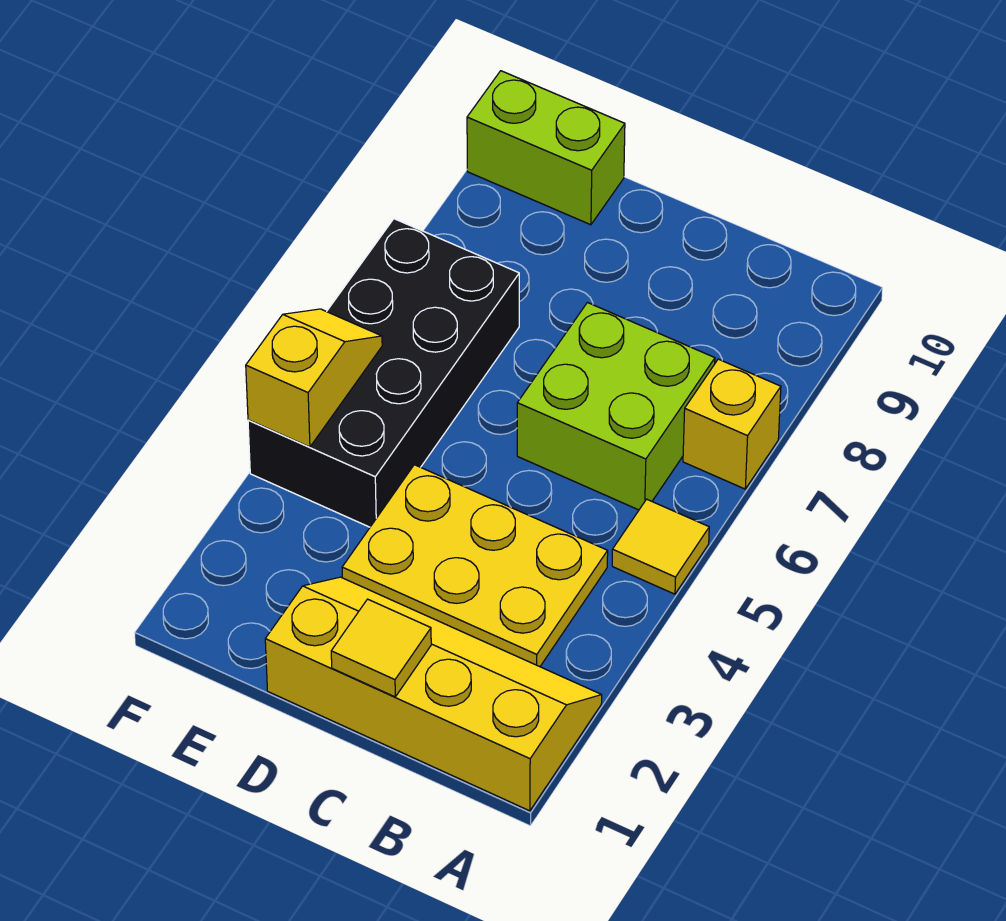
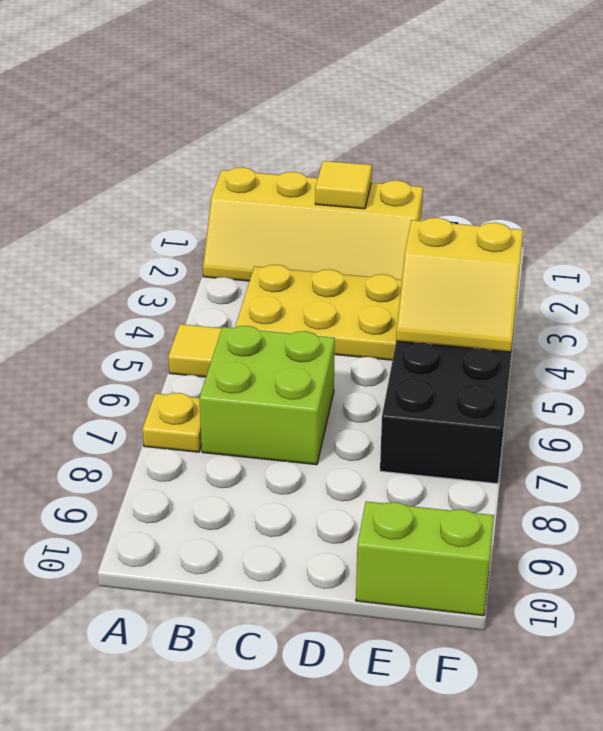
yellow brick A7 level 1 -> yellow plate A7 level 1
yellow slope F4:F5 level 2 top 4 -> yellow slope E4:F5 level 2 top 4

